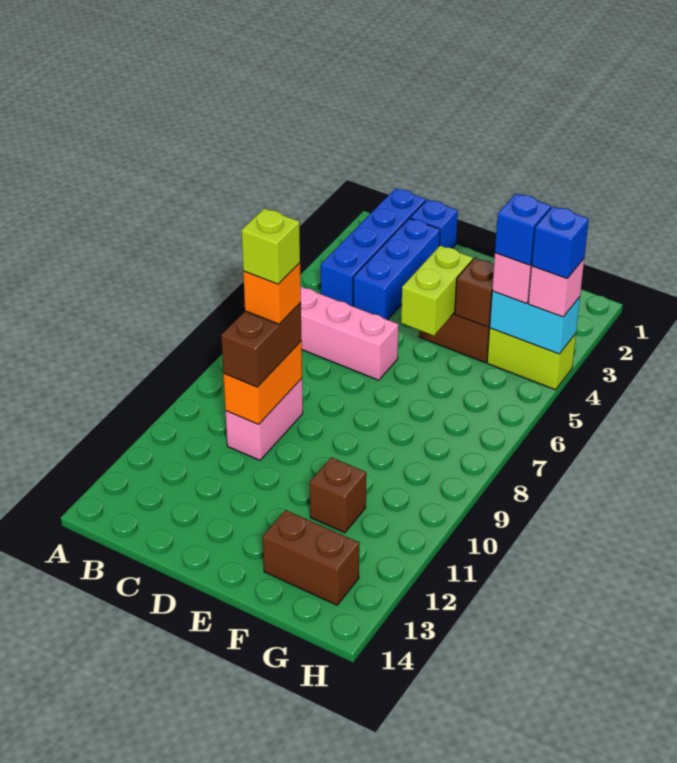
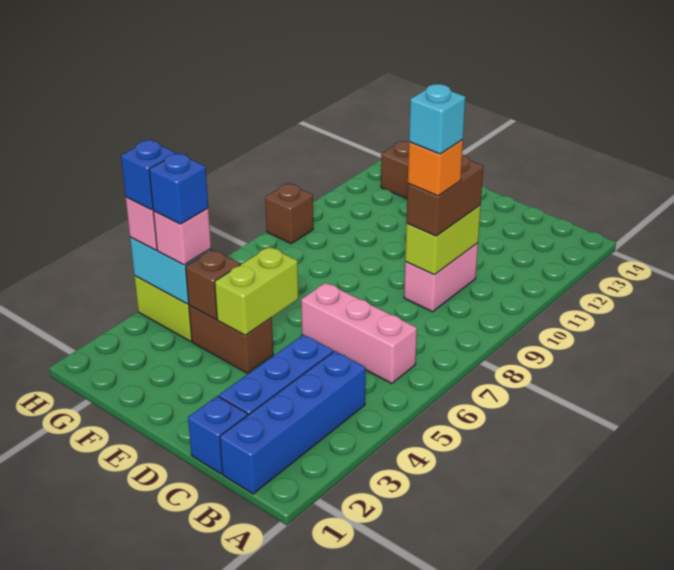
orange brick C9:C10 level 2 -> lime brick C9:C10 level 2
lime brick C9 level 5 -> cyan brick C9 level 5
brown brick F11 level 1 -> brown brick H9 level 1

